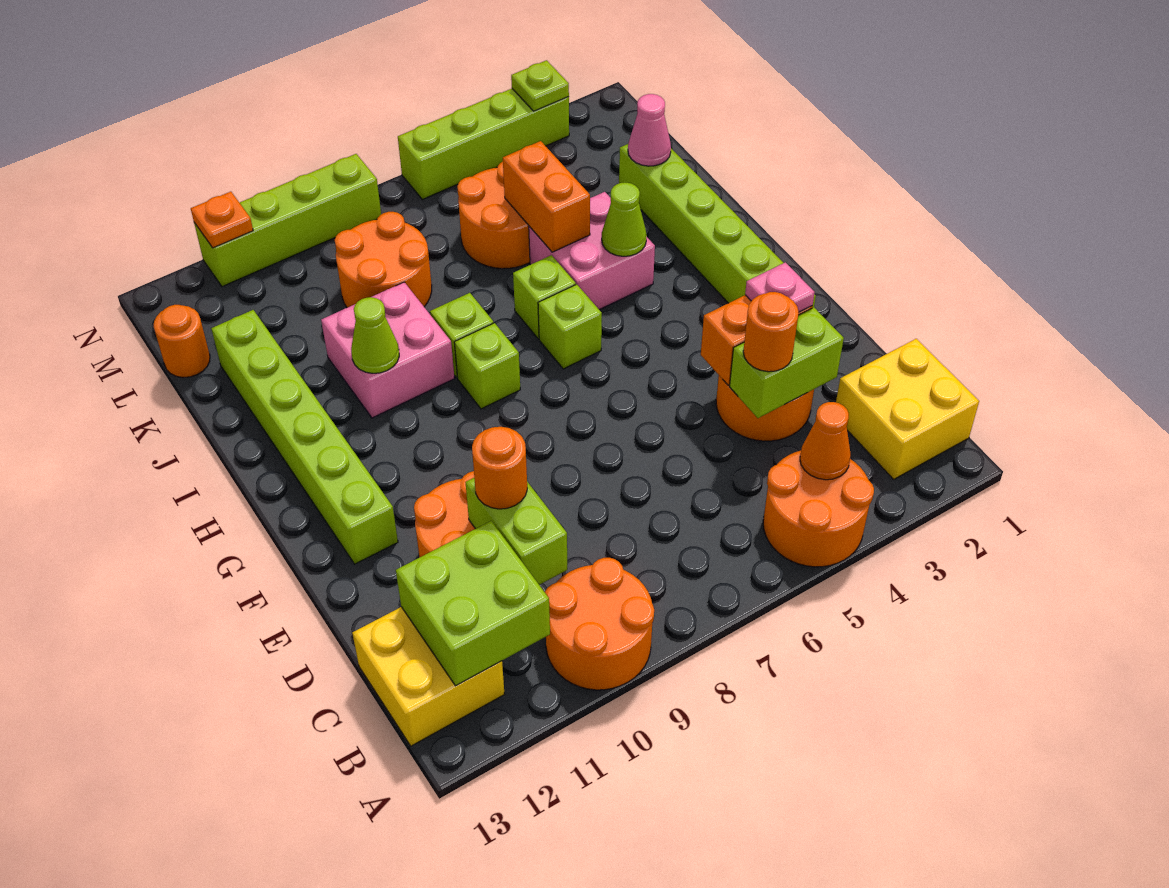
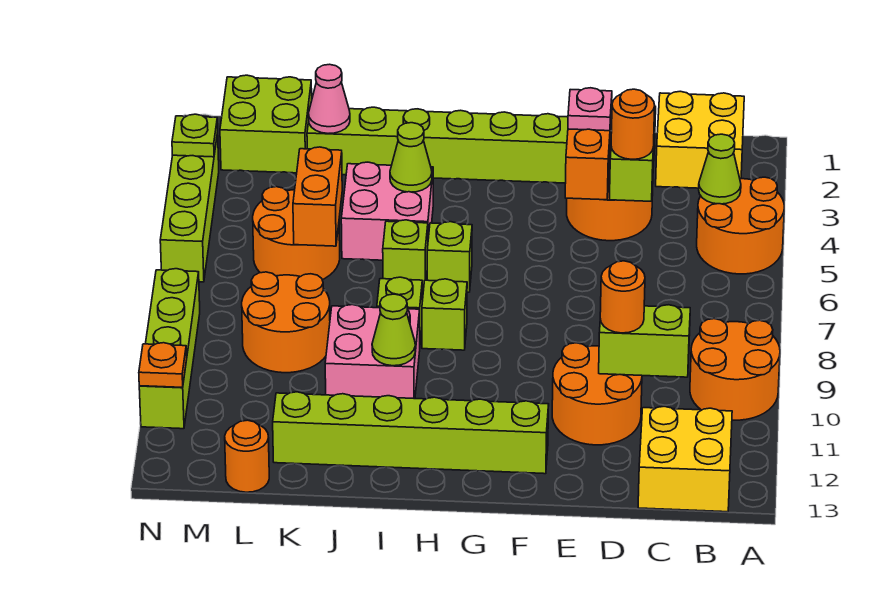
orange cone B4 level 2 -> lime cone B4 level 2
lime brick B11:C12 level 2 -> lime brick L1:M2 level 1
orange brick J5:K5 level 2 -> orange brick K5:K6 level 2

